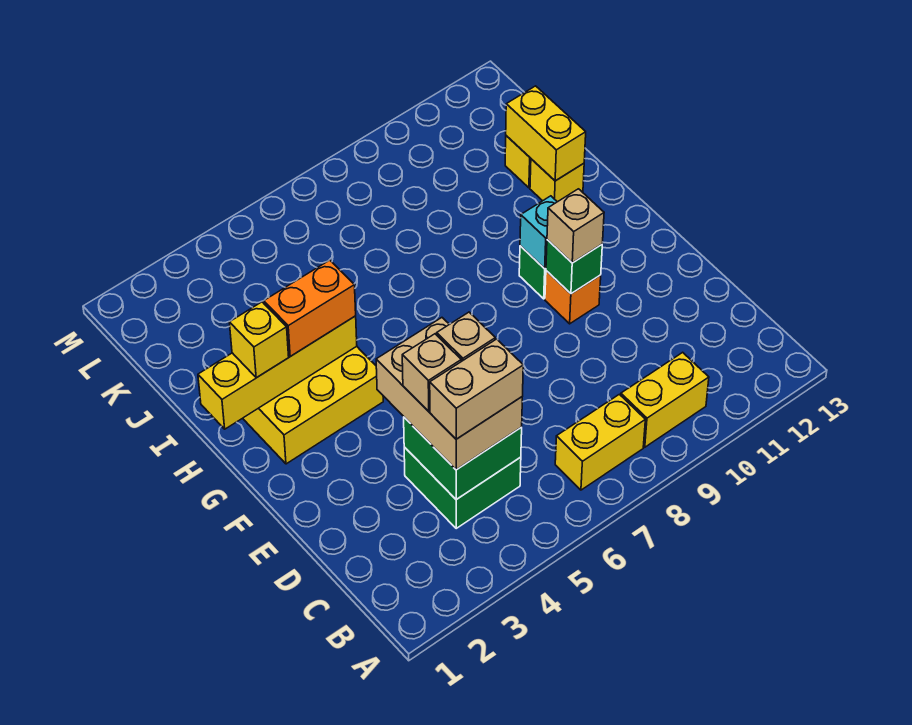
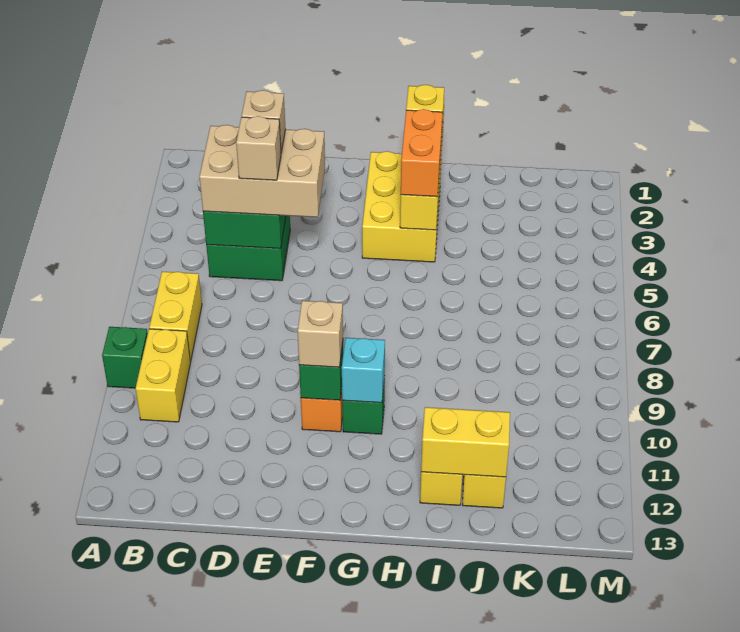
none -> green brick A9 level 1
tan brick C4:C5 level 4 -> none

